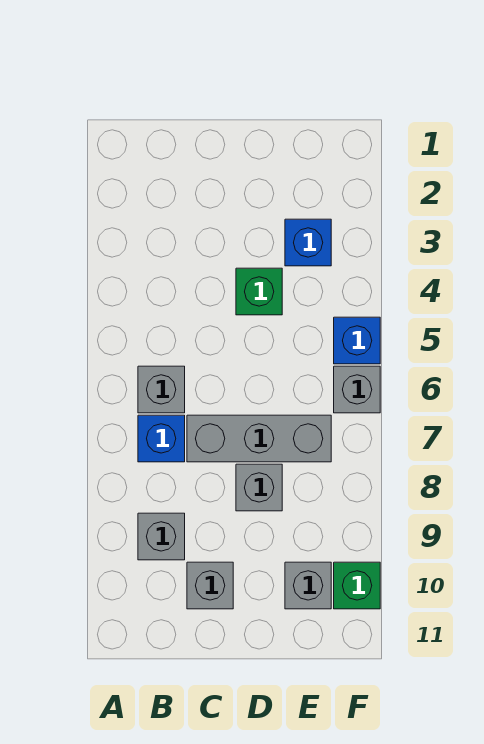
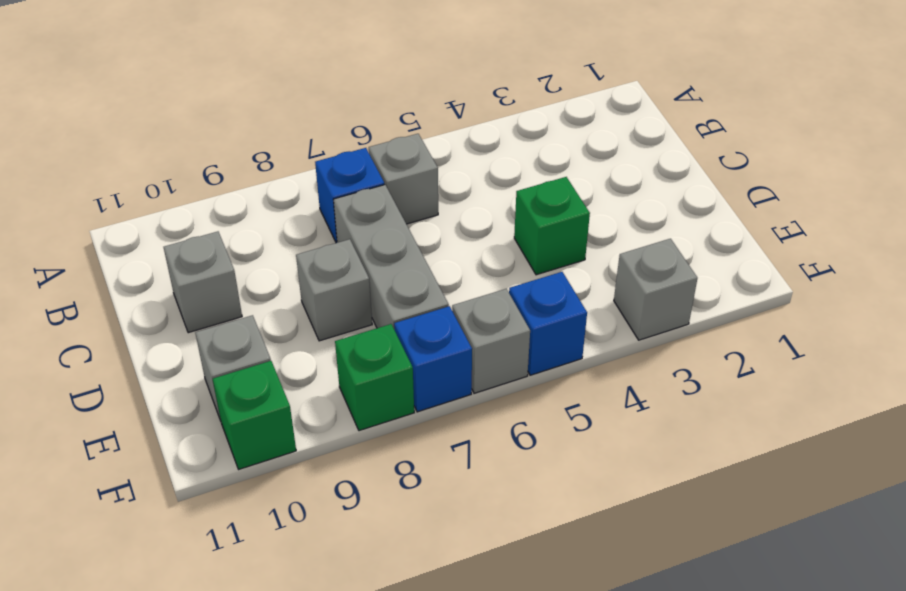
grey brick B9 level 1 -> grey brick F3 level 1
blue brick E3 level 1 -> blue brick F7 level 1
none -> green brick F8 level 1

